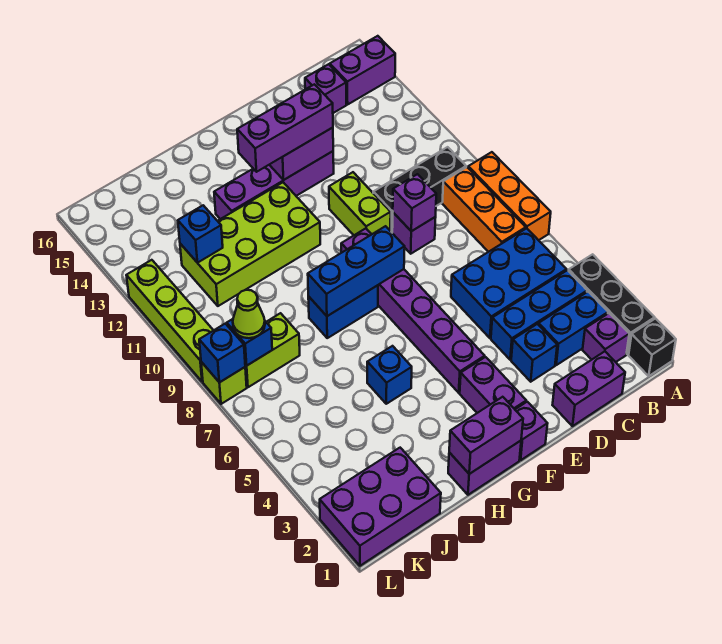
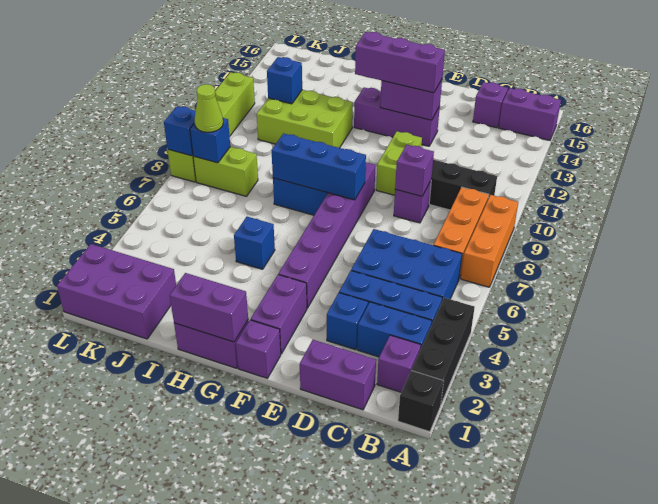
purple brick E13:H13 level 1 -> purple brick E13:G13 level 1
lime brick G11:J12 level 1 -> lime brick H11:J12 level 1

